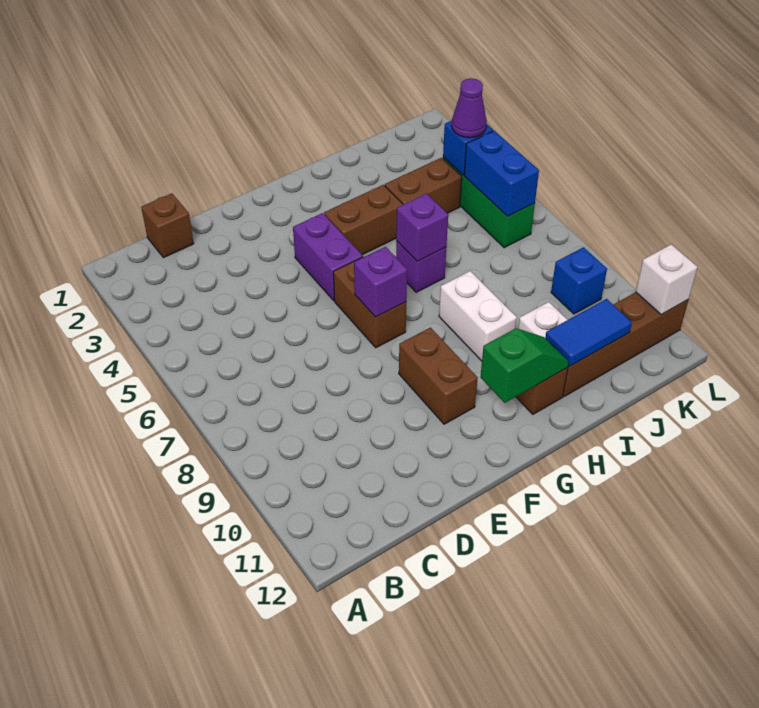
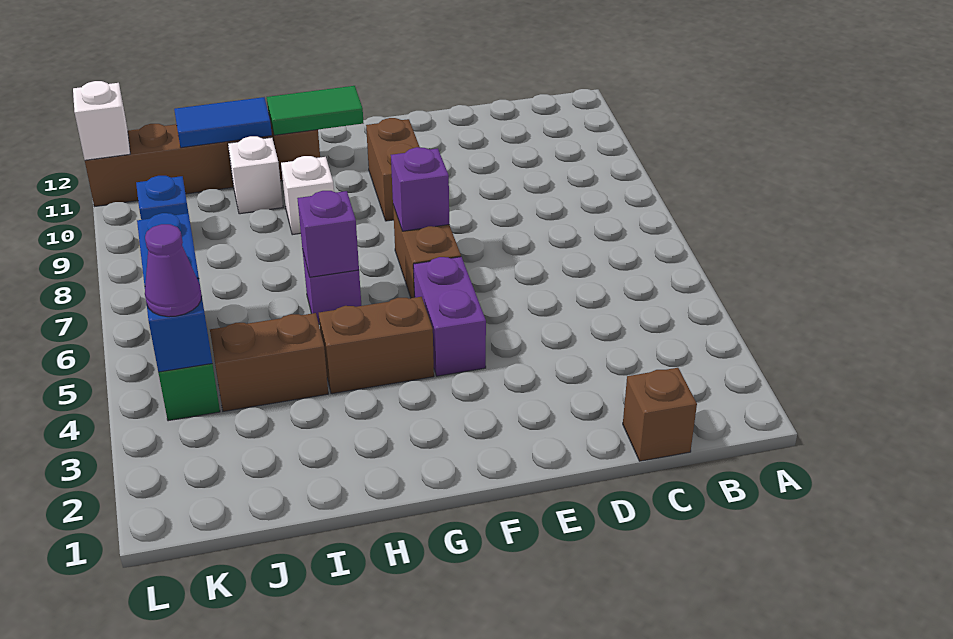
green slope G11:H11 level 2 top G -> green tile G11:H11 level 2
white brick H8:H9 level 1 -> white brick H9 level 1

